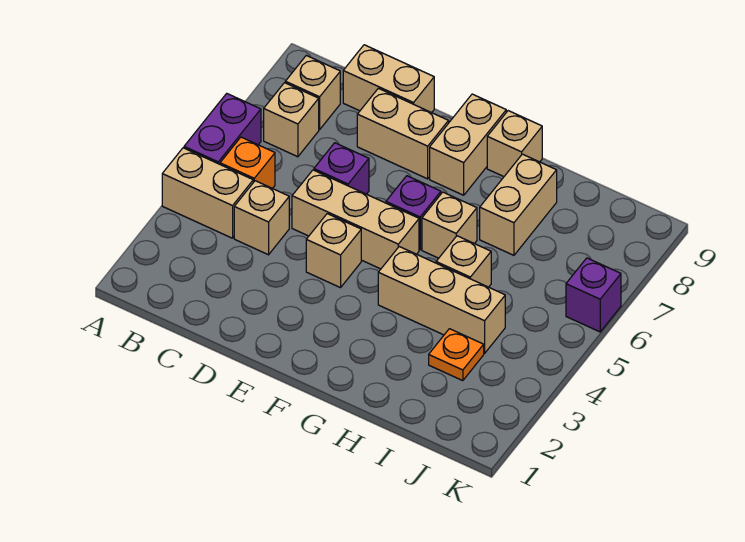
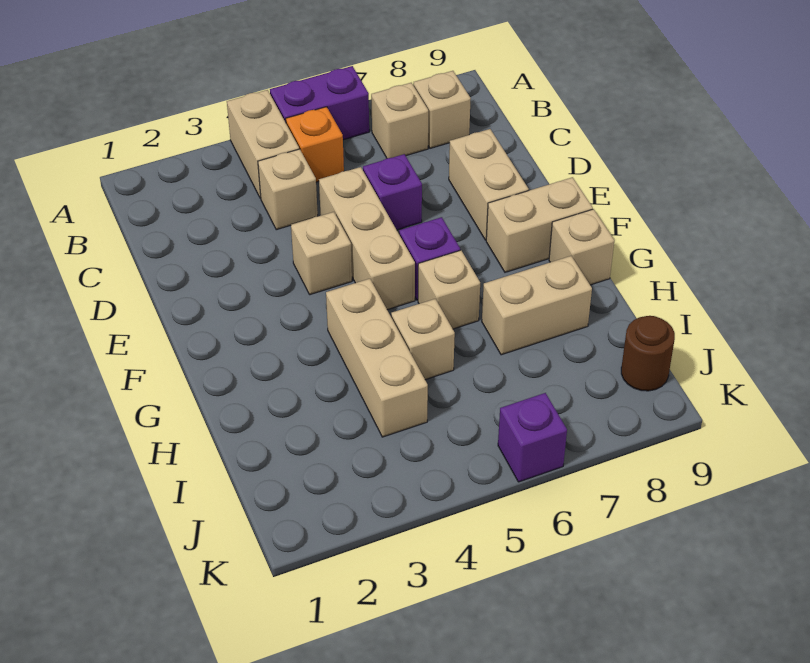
tan brick C9:D9 level 1 -> none
orange plate I3 level 1 -> none
none -> brown round brick J9 level 1

